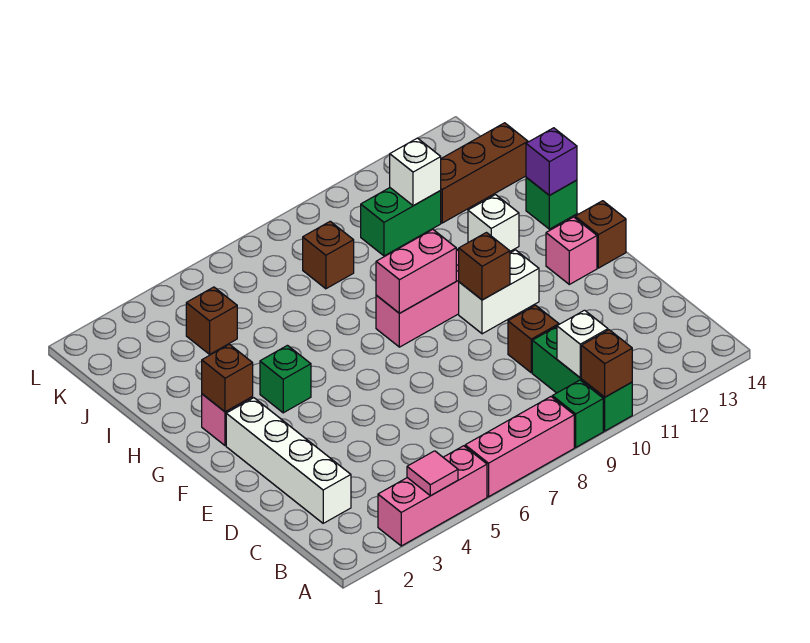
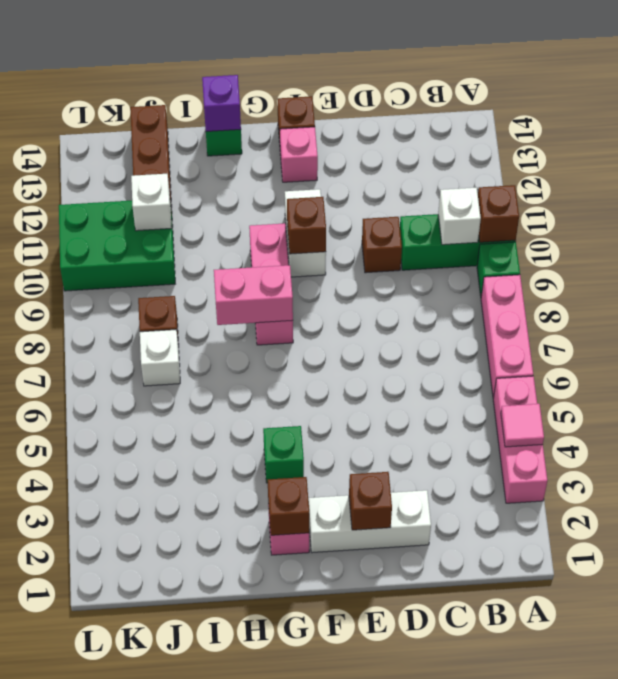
white brick C2:F2 level 1 -> white brick D2:F2 level 1
pink brick G8:G9 level 2 -> pink brick G8:H8 level 2
white brick H12 level 1 -> white brick J7 level 1
brown brick J4 level 1 -> brown brick E2 level 2
green brick J10:J11 level 1 -> green brick J10:L11 level 1

